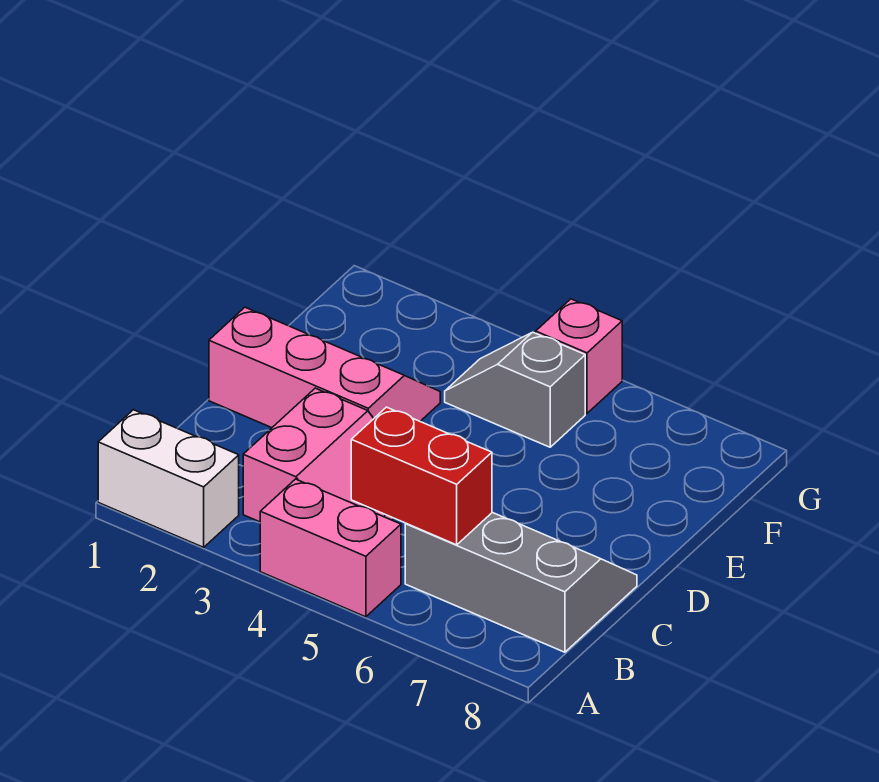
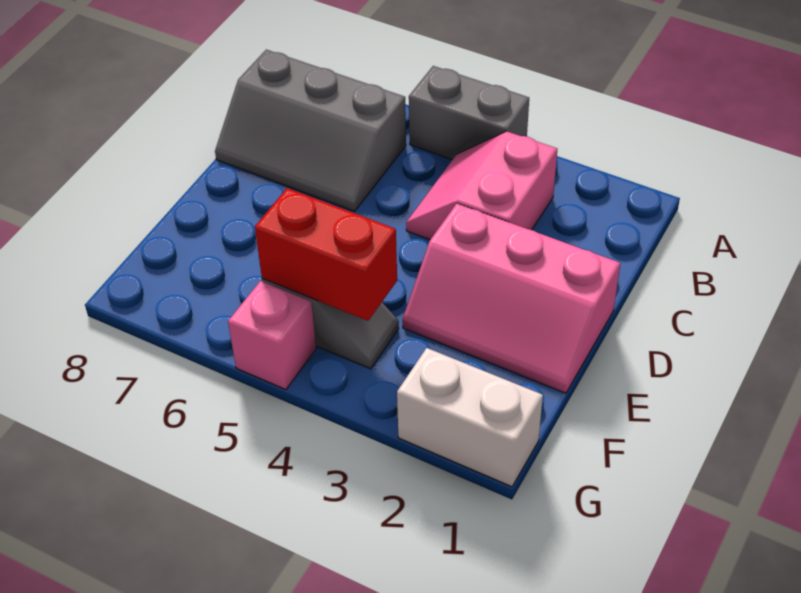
white brick A1:A2 level 1 -> white brick G1:G2 level 1
pink brick A4:A5 level 1 -> grey brick A4:A5 level 1
red brick B5:B6 level 2 -> red brick F4:F5 level 2

